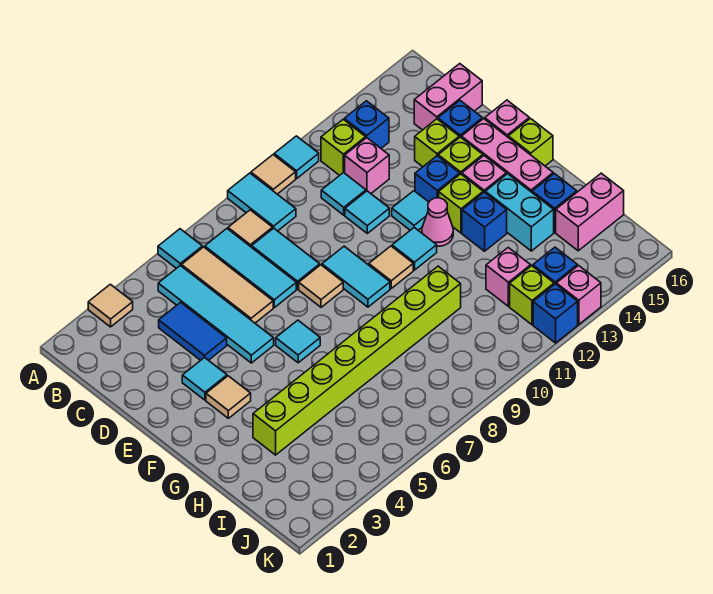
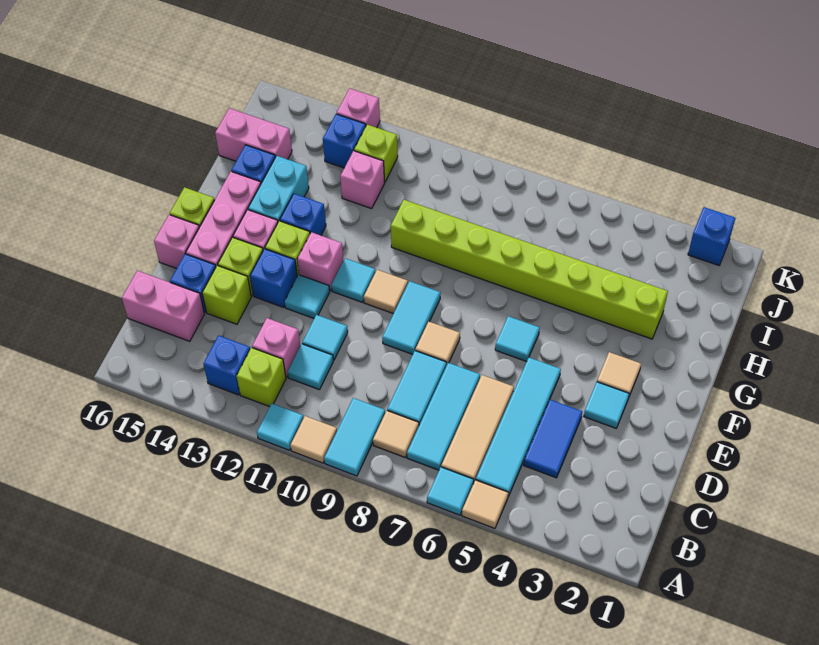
tan tile A3 level 1 -> tan tile A5 level 1
pink cone F12 level 1 -> pink brick F12 level 1
blue brick K12 level 1 -> blue brick K2 level 1

